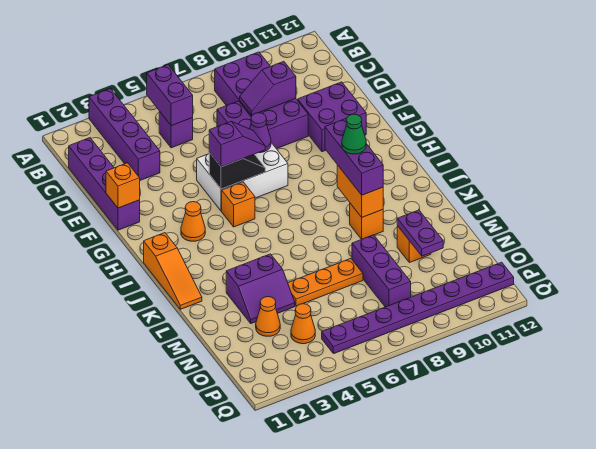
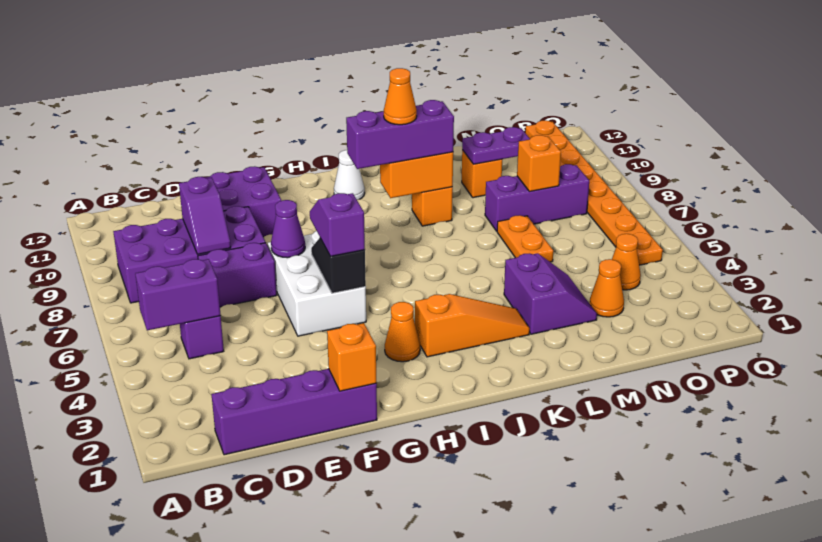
purple brick A3:D3 level 1 -> none
orange brick H5 level 1 -> orange brick N8 level 2
orange slope I1:K1 level 1 top I -> orange slope I3:K3 level 1 top I
none -> white cone I11 level 1
green cone J9 level 4 -> orange cone J9 level 4
orange plate M5:M7 level 1 -> orange plate M6:M7 level 1
purple plate P5:P12 level 1 -> orange plate P5:P12 level 1

